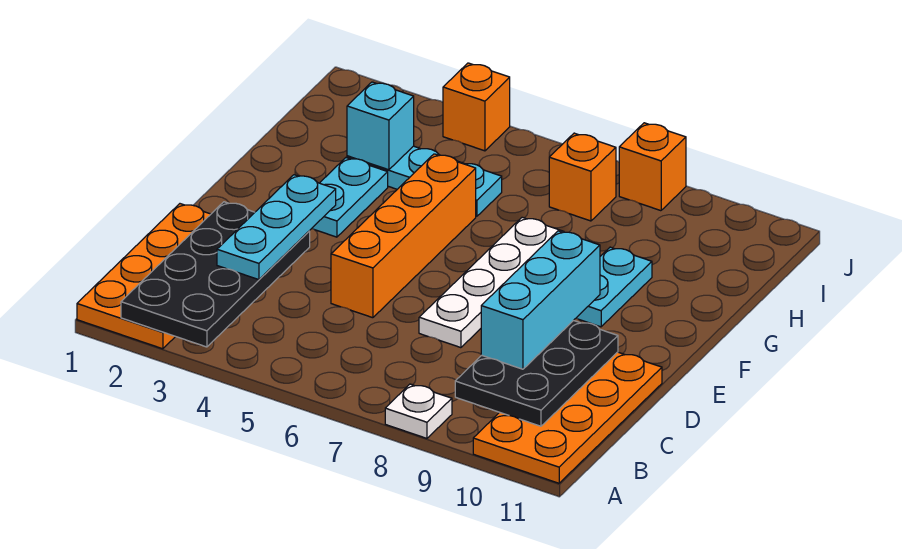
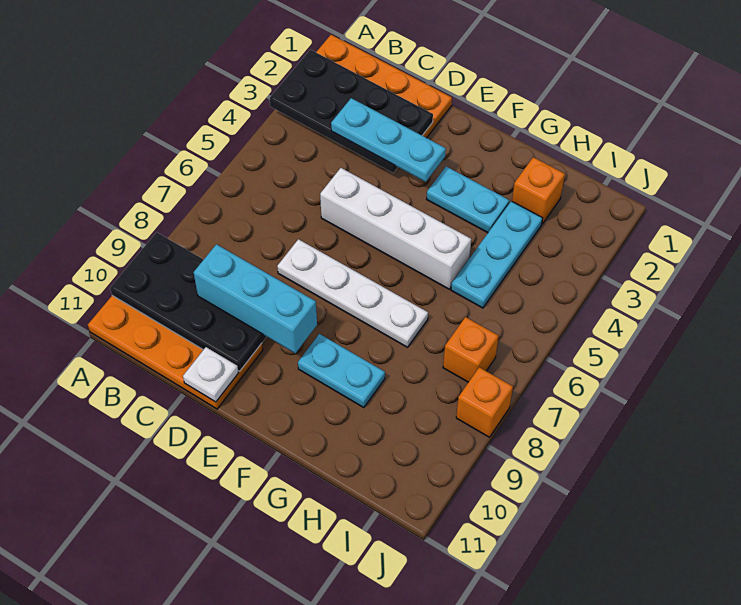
white plate A8 level 1 -> white plate D11 level 2
black plate B9:D10 level 2 -> black plate A9:D10 level 2
orange brick D5:G5 level 1 -> white brick D5:G5 level 1
cyan brick H3 level 2 -> none
orange brick J4 level 1 -> orange brick H2 level 1

